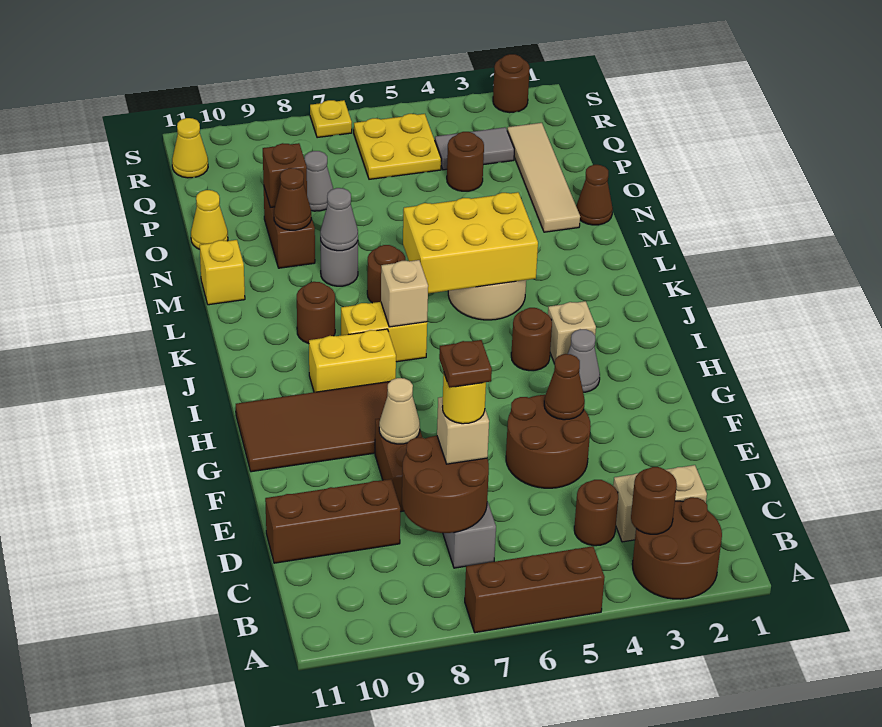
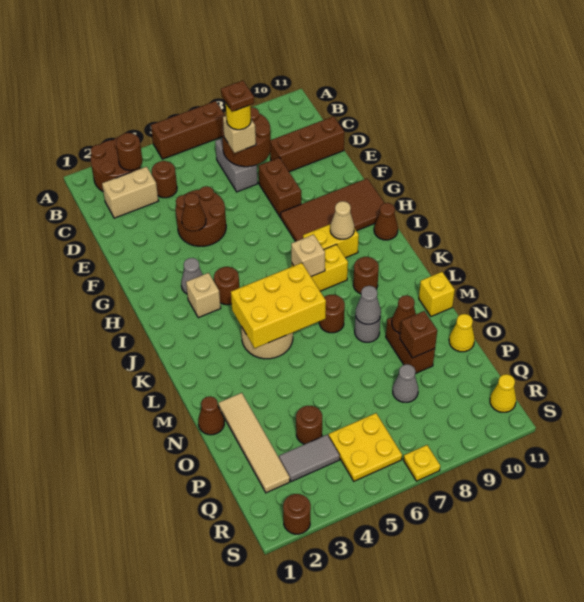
tan cone F8 level 2 -> tan cone I9 level 2
none -> brown cone I11 level 1

